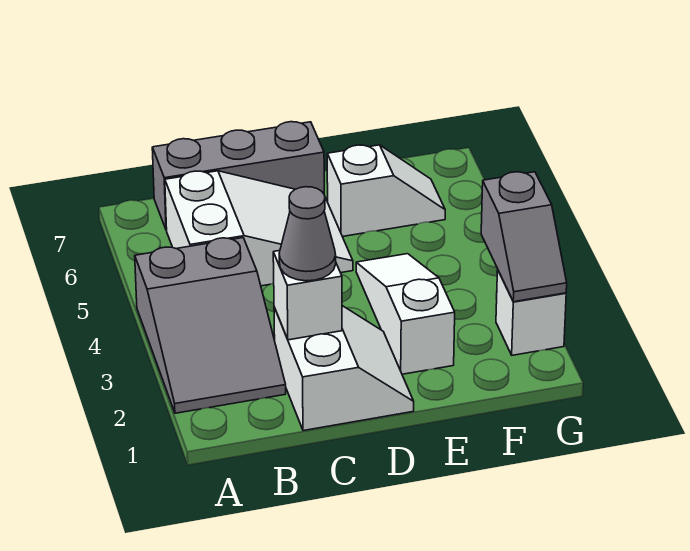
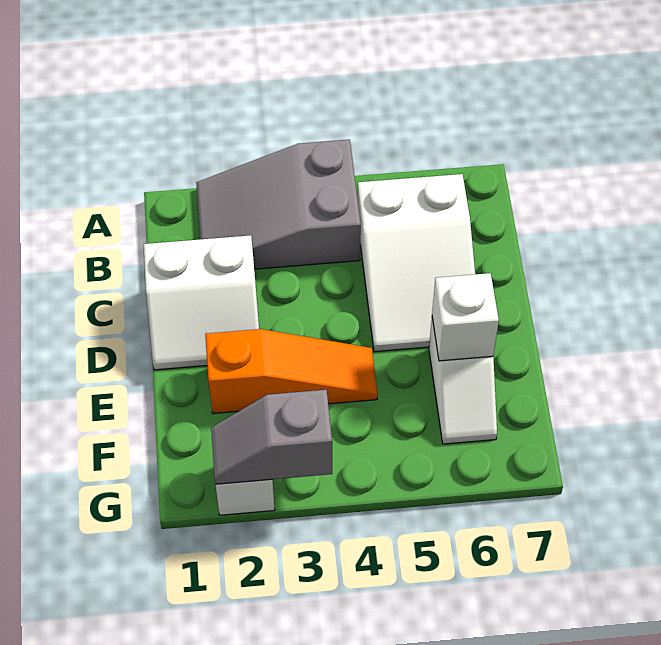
grey brick B7:D7 level 1 -> none
white brick C2 level 2 -> white brick E6 level 2
grey cone C2 level 3 -> none
white slope E2:E4 level 1 top 2 -> orange slope E2:E4 level 1 top 2

